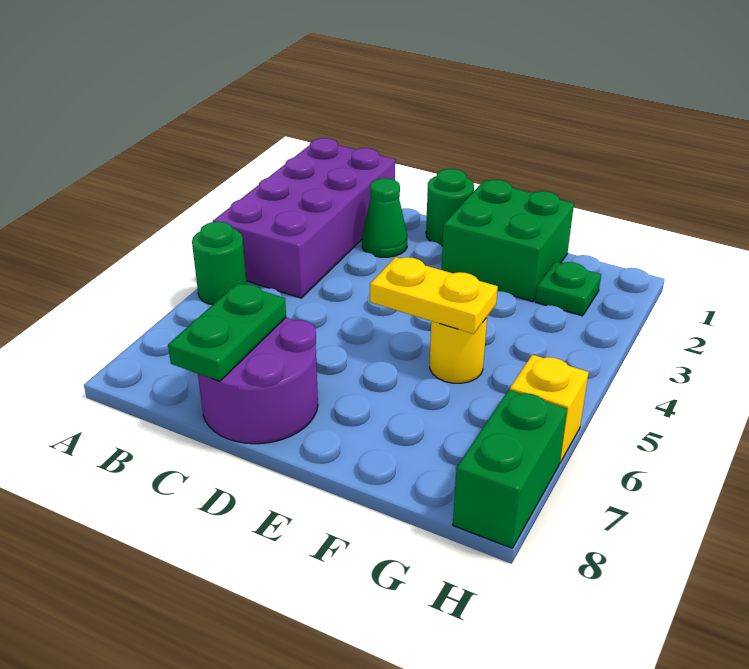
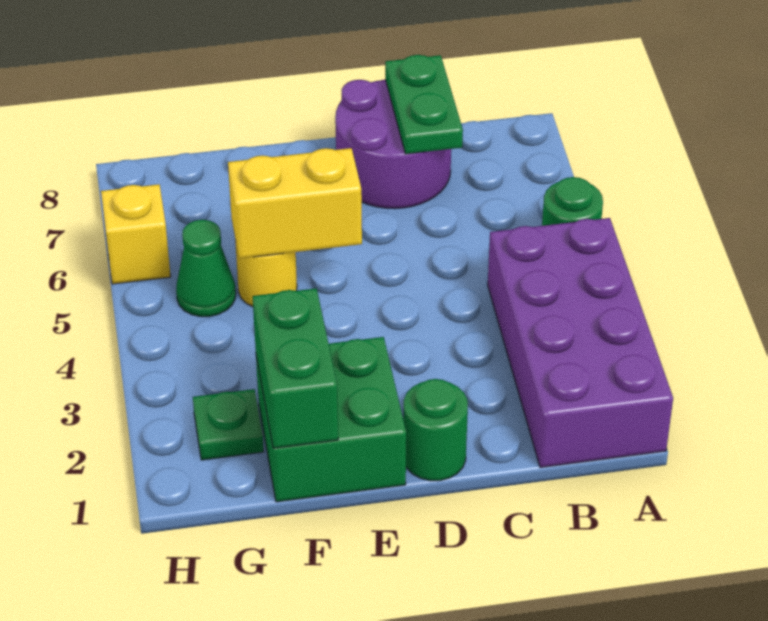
green cone C2 level 1 -> green cone G5 level 1
yellow plate E5:F5 level 2 -> yellow brick E5:F5 level 2
green brick H7:H8 level 1 -> green brick F1:F2 level 2

